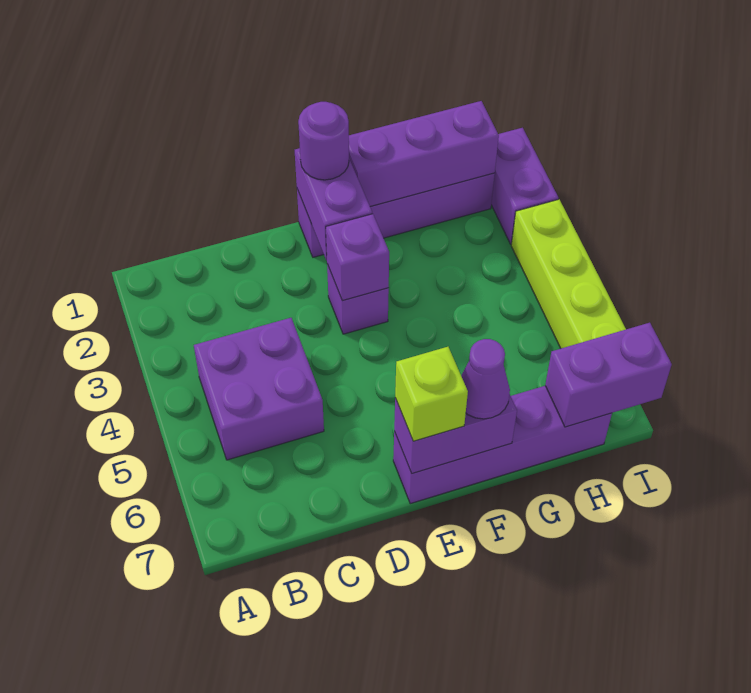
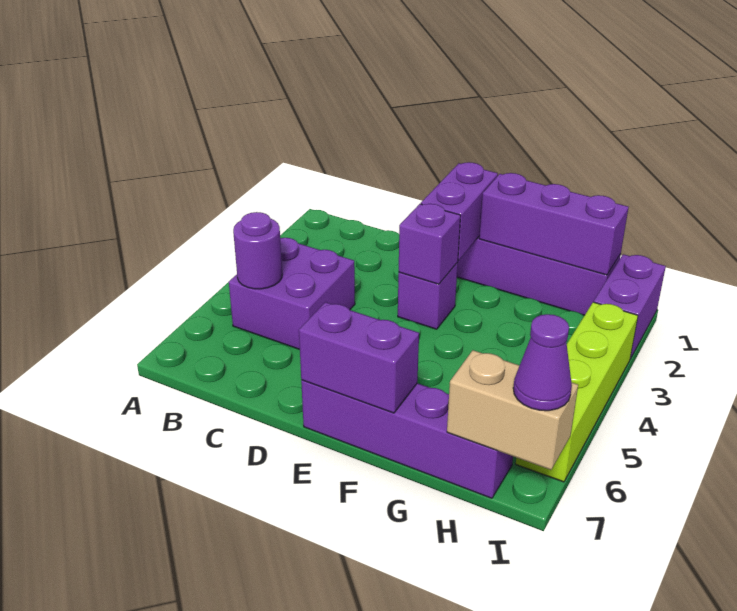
purple round brick E1 level 3 -> purple round brick B5 level 2
lime brick E7 level 3 -> none
purple cone F7 level 3 -> purple cone I7 level 3
purple brick H7:I7 level 2 -> tan brick H7:I7 level 2

